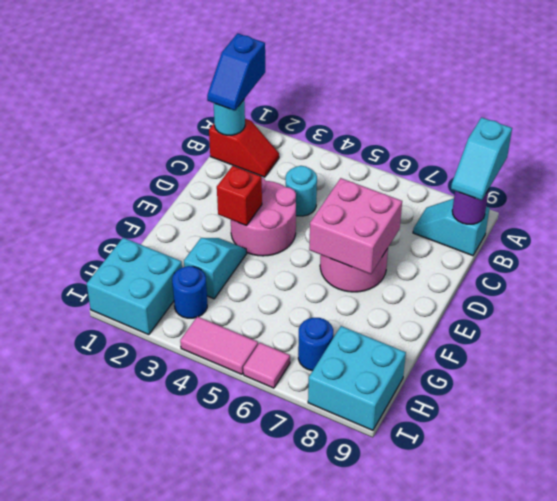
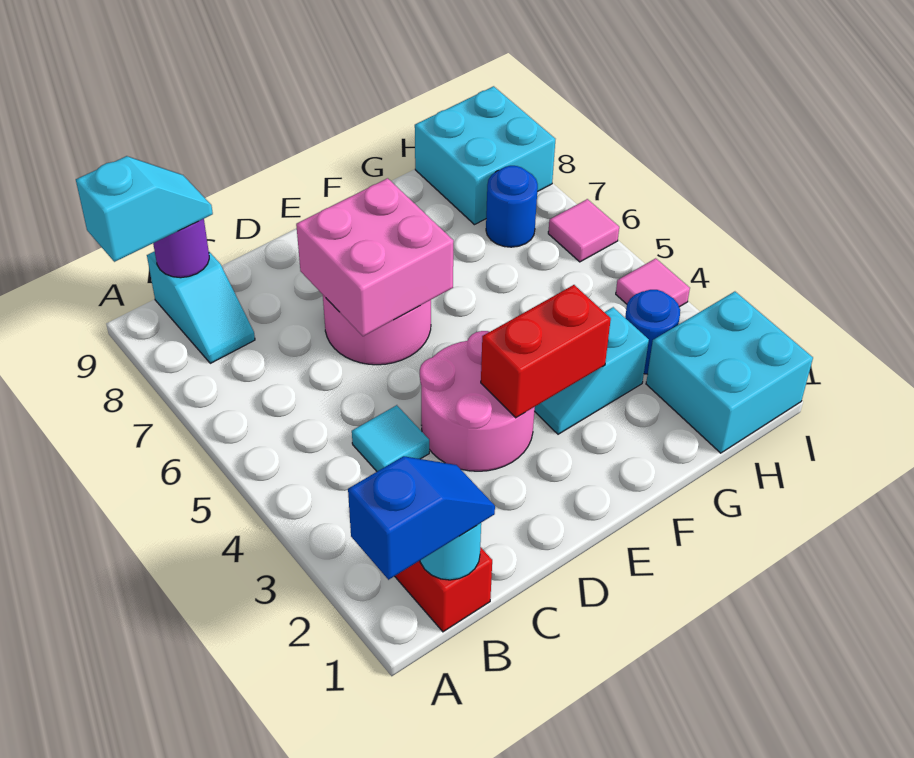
cyan round brick C4 level 1 -> cyan tile C4 level 1
red brick E3 level 2 -> red brick E3:F3 level 2
pink tile I4:I5 level 1 -> pink tile I4 level 1

